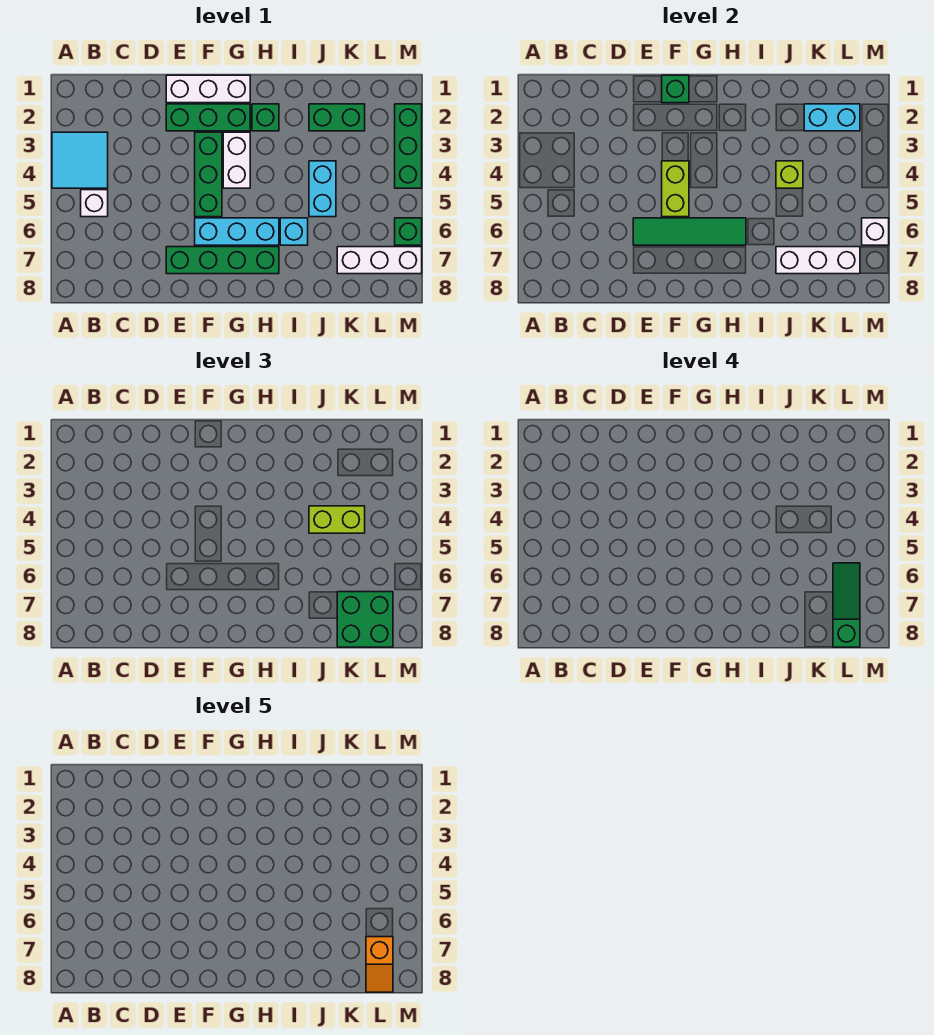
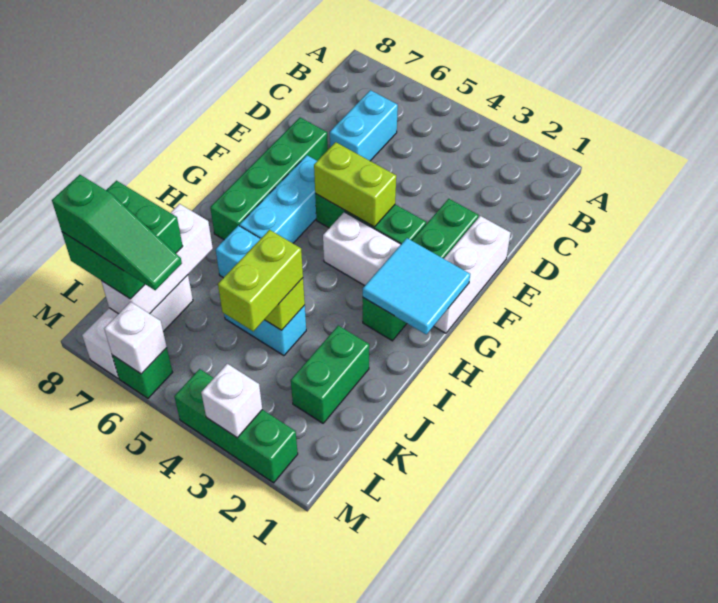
cyan tile A3:B4 level 1 -> cyan tile G1:H2 level 2
white brick B5 level 1 -> white brick M3 level 2
green tile E6:H6 level 2 -> none
green brick F1 level 2 -> none
cyan brick K2:L2 level 2 -> cyan brick C6:D6 level 1
orange slope L7:L8 level 5 top 7 -> none

